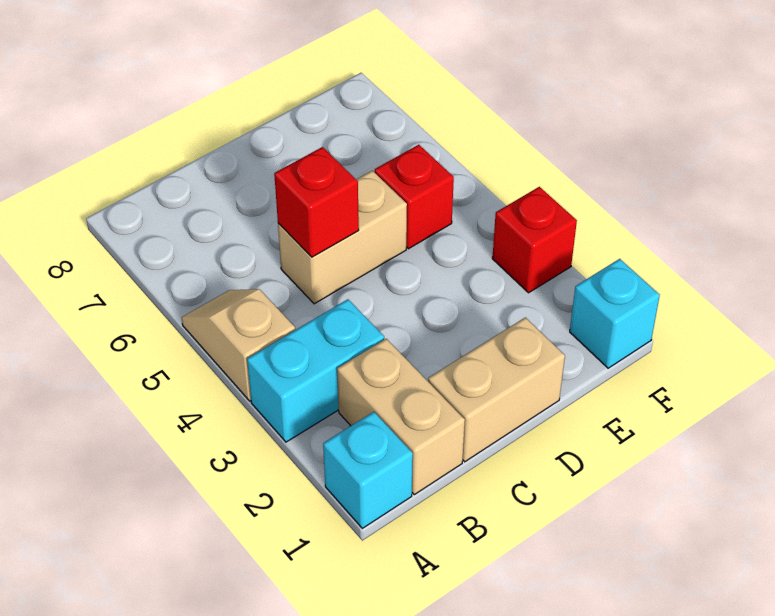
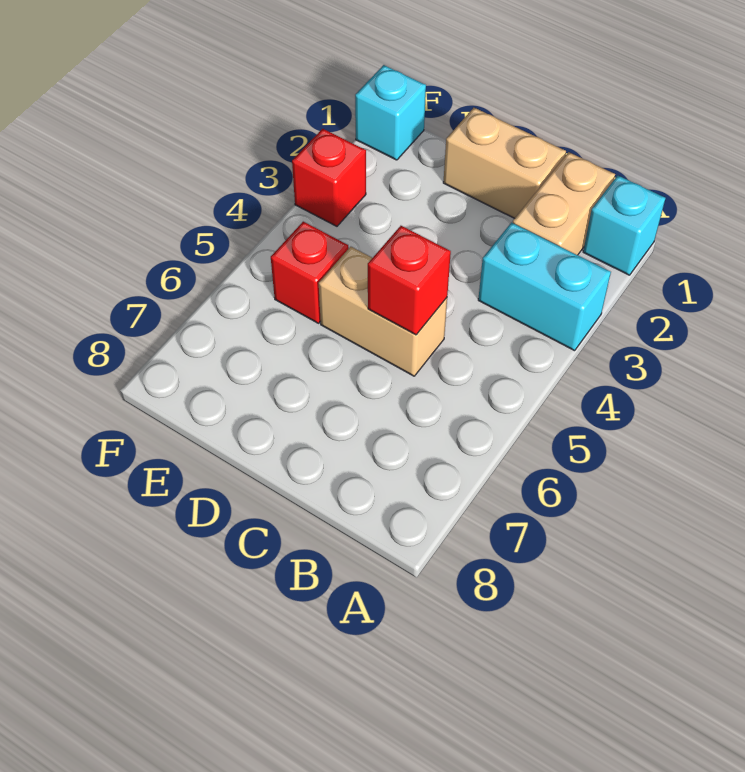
tan slope A4:A5 level 1 top 4 -> none

